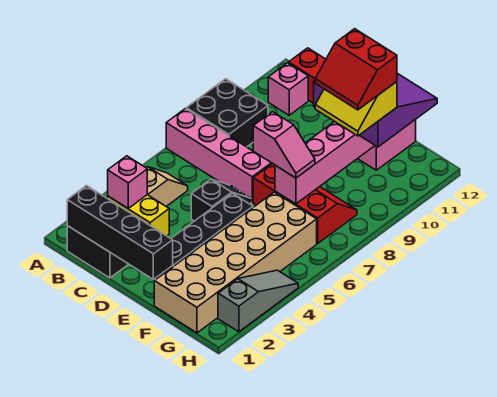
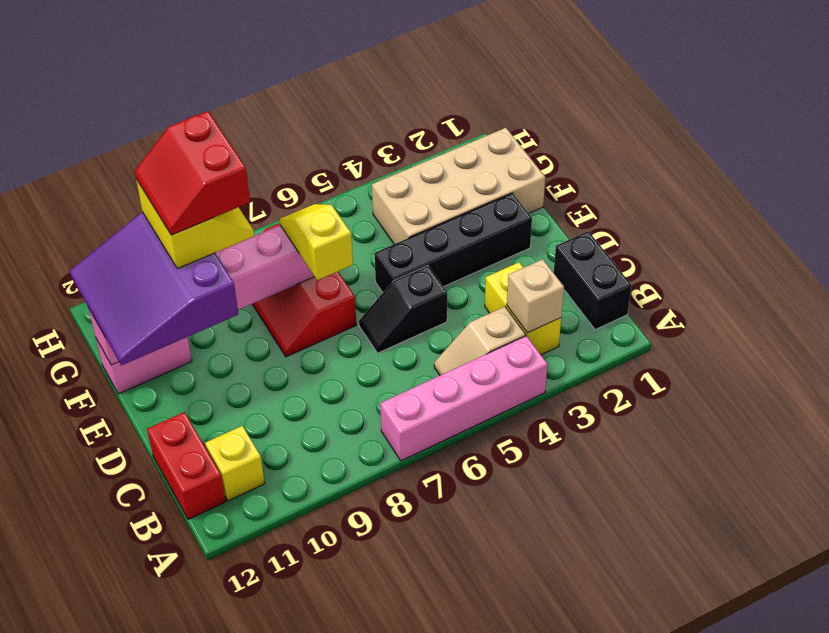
pink brick A7:D7 level 1 -> pink brick A4:A7 level 1
black brick A8:B9 level 1 -> none
black brick B1:E1 level 2 -> none
pink brick B3 level 2 -> tan brick B3 level 2
pink brick B11 level 1 -> yellow brick B11 level 1
pink slope E7:F7 level 3 top E -> yellow slope E7:F7 level 3 top E
tan brick F1:G6 level 1 -> tan brick F1:G4 level 1
red slope F9:G10 level 5 top 10 -> red slope F9:G10 level 5 top 9
grey slope H2:H4 level 1 top 2 -> none

